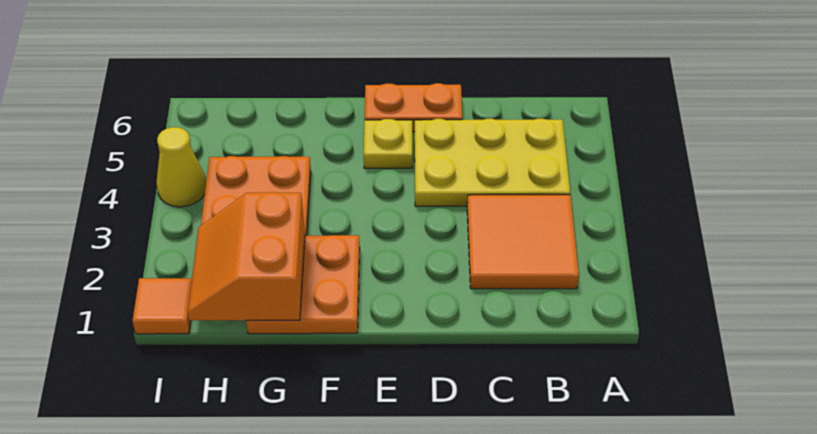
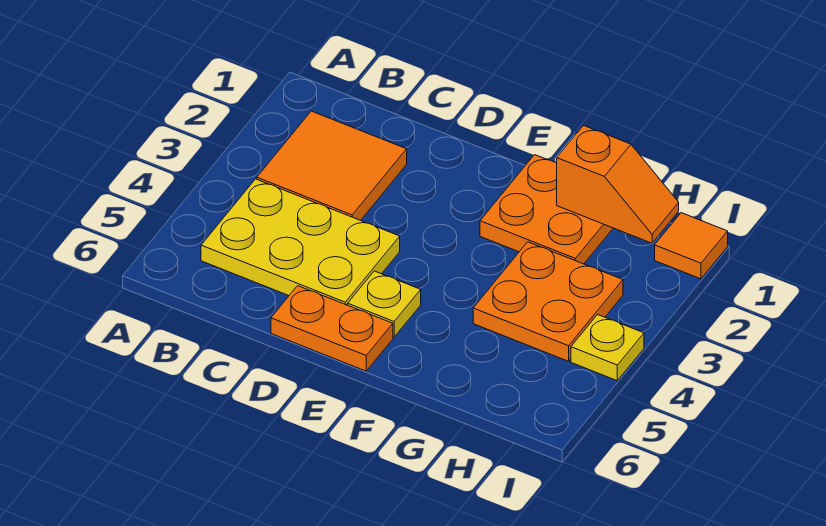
orange slope G1:H2 level 2 top G -> orange slope G1:H1 level 2 top G
yellow cone I4 level 1 -> yellow plate I4 level 1

